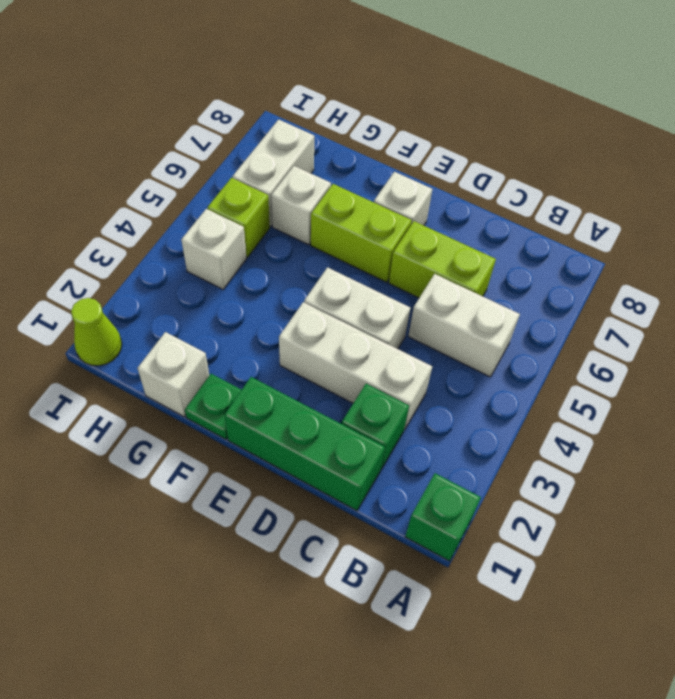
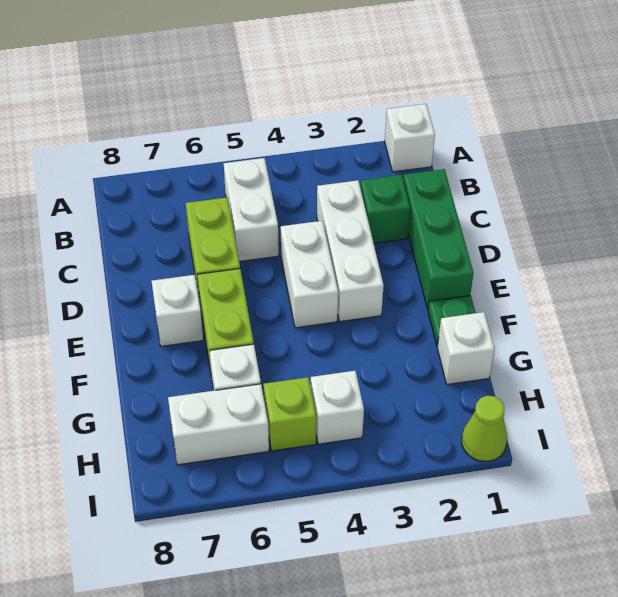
green brick A1 level 1 -> white brick A1 level 1

